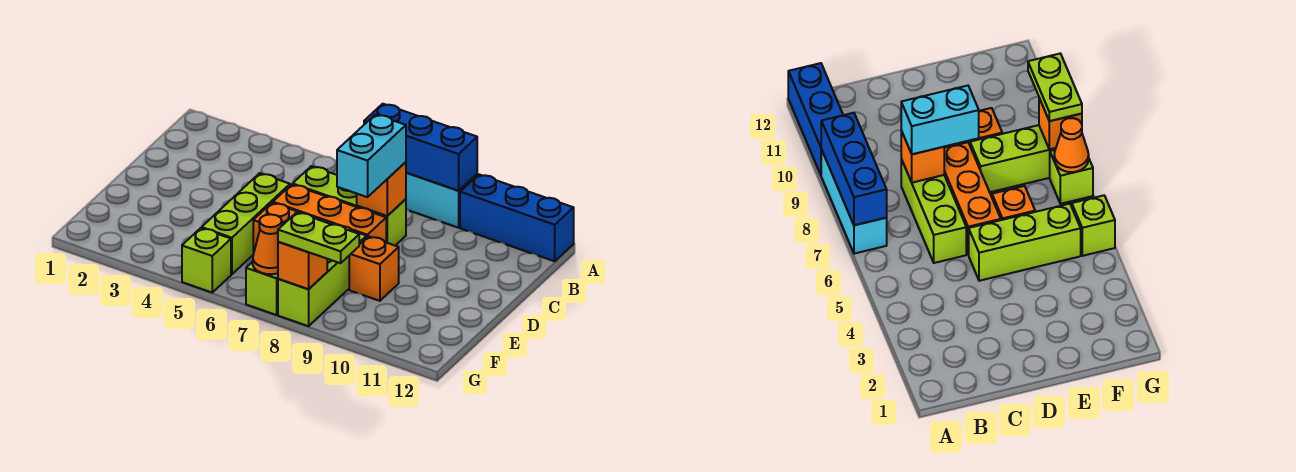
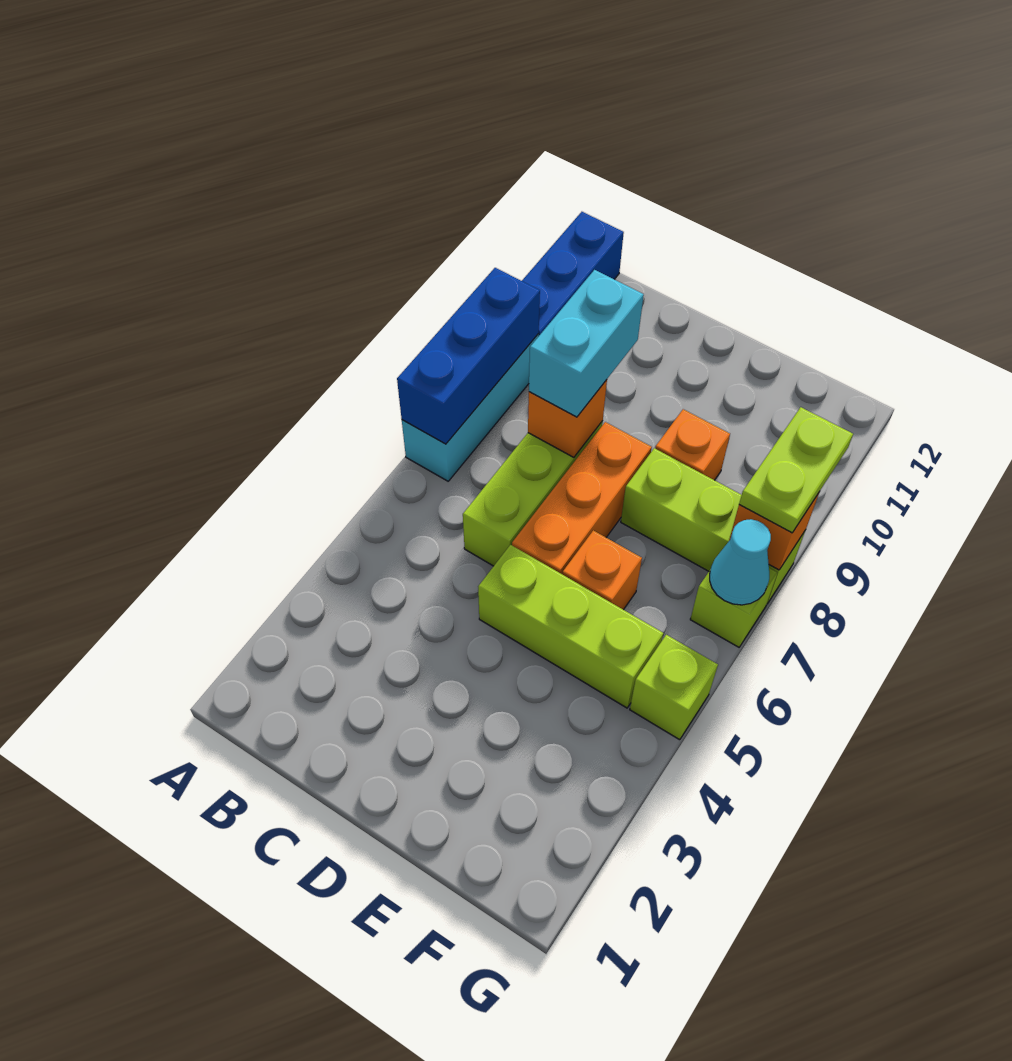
cyan brick C8:D8 level 3 -> cyan brick C8:C9 level 3
orange cone G7 level 2 -> cyan cone G7 level 2

